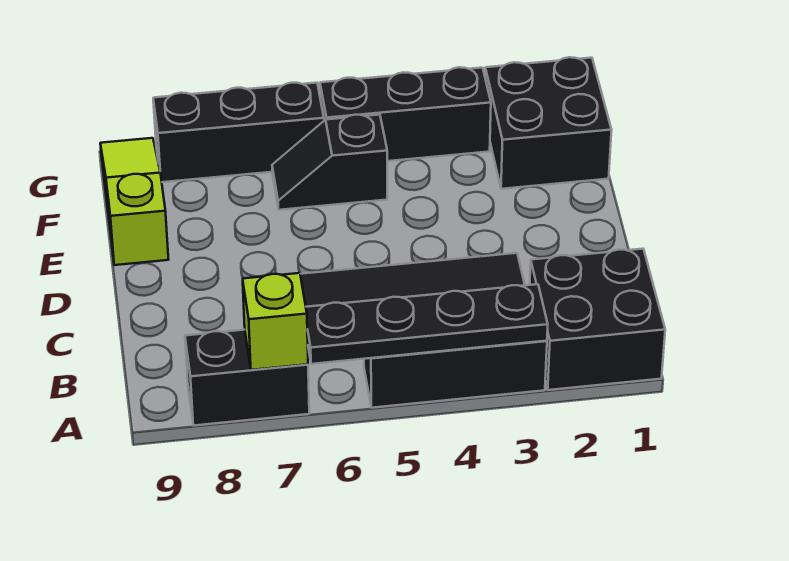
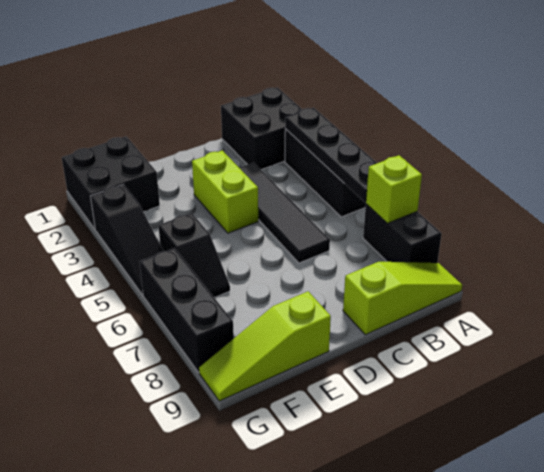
none -> lime slope A9:C9 level 1 top C
none -> lime brick D3:D4 level 1
black brick G3:G5 level 1 -> black slope G3:G5 level 1 top 3

